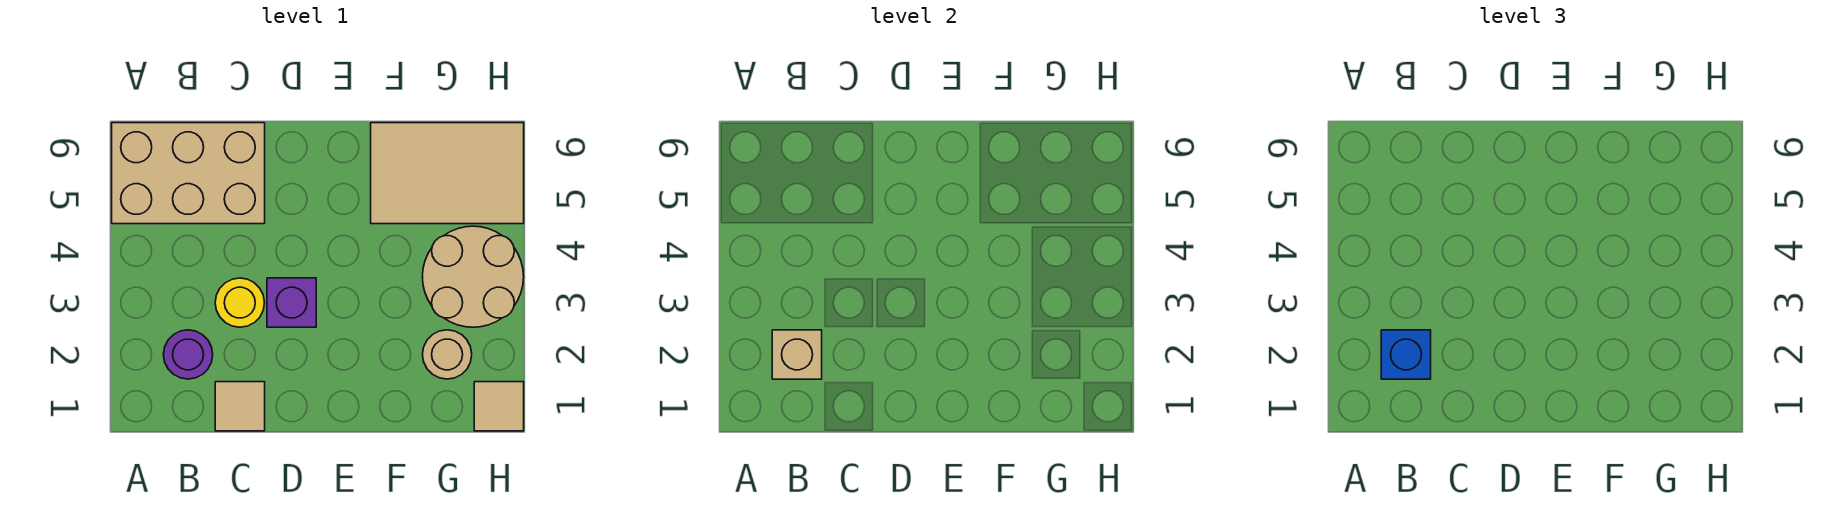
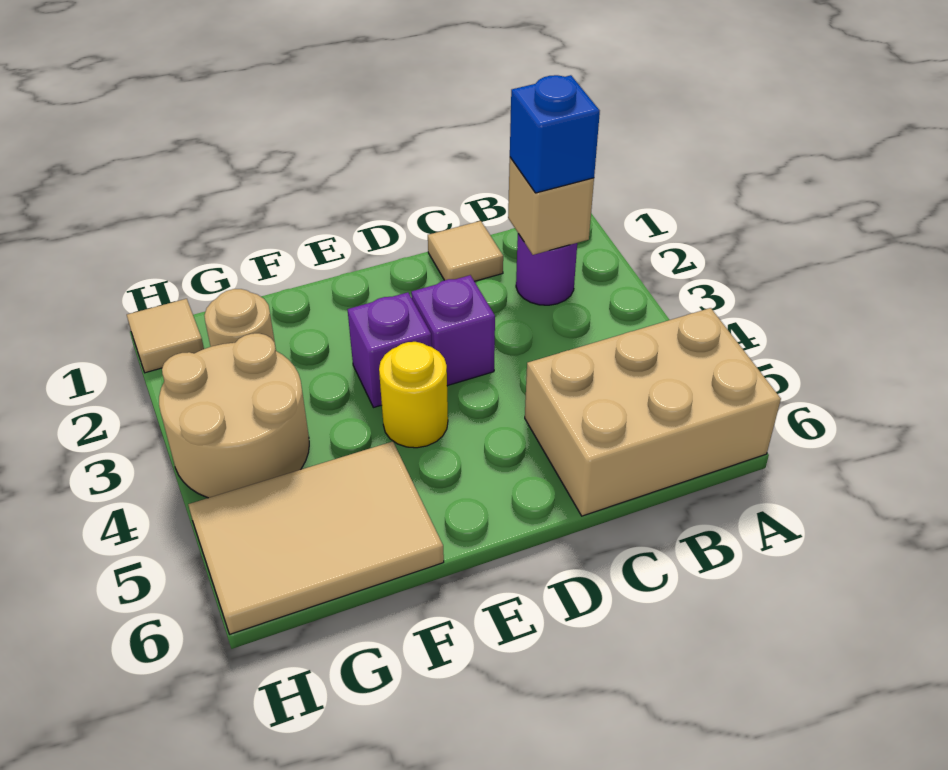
yellow round brick C3 level 1 -> yellow round brick E4 level 1
none -> purple brick E3 level 1

